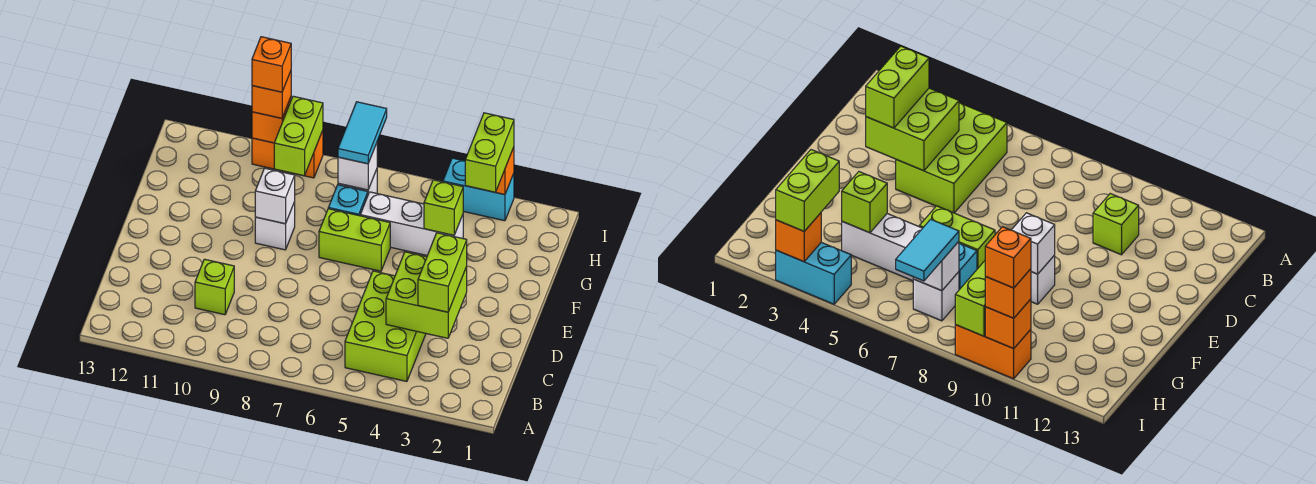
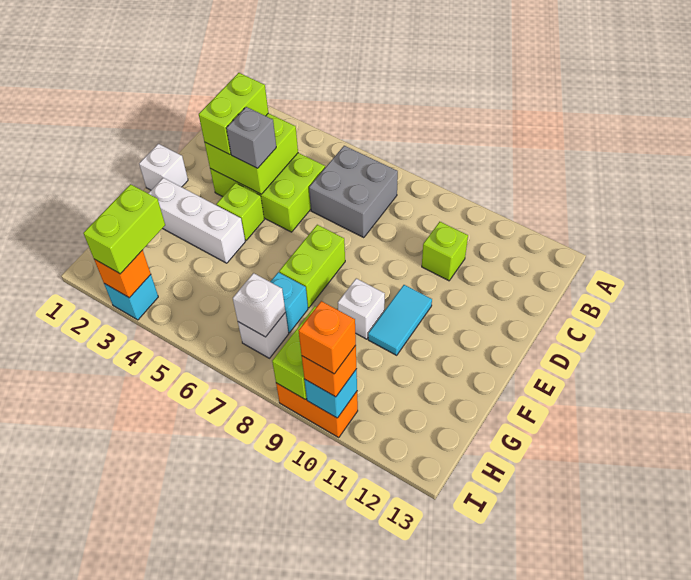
lime brick B4:D5 level 1 -> lime brick C3:D5 level 1
none -> grey brick B6:C7 level 1
none -> grey brick D4 level 3
lime brick F6:F7 level 1 -> lime brick E7:F7 level 1
white brick F9 level 2 -> white brick E1 level 1
white brick G4:G6 level 1 -> white brick F2:F4 level 1
lime brick G4 level 2 -> lime brick E4 level 1
cyan tile H7:I7 level 3 -> cyan tile E10:F10 level 1
cyan brick I3:I4 level 1 -> cyan brick I3 level 1
orange brick I10 level 2 -> cyan brick I10 level 2

